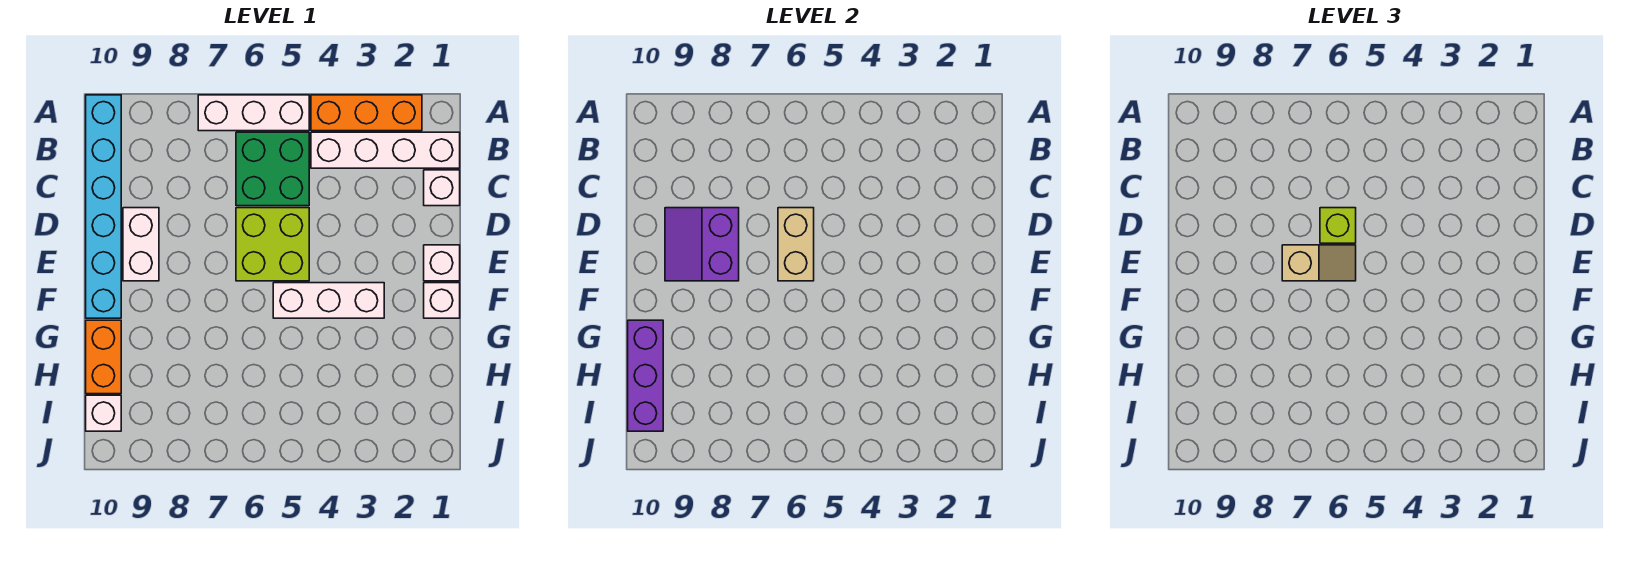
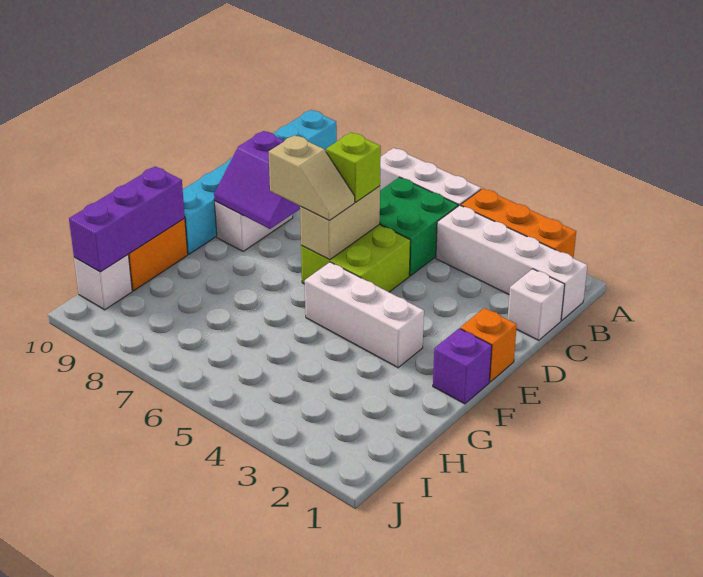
purple slope D8:E9 level 2 top 8 -> purple slope D8:E9 level 2 top D
white brick E1 level 1 -> orange brick E1 level 1
white brick F1 level 1 -> purple brick F1 level 1

